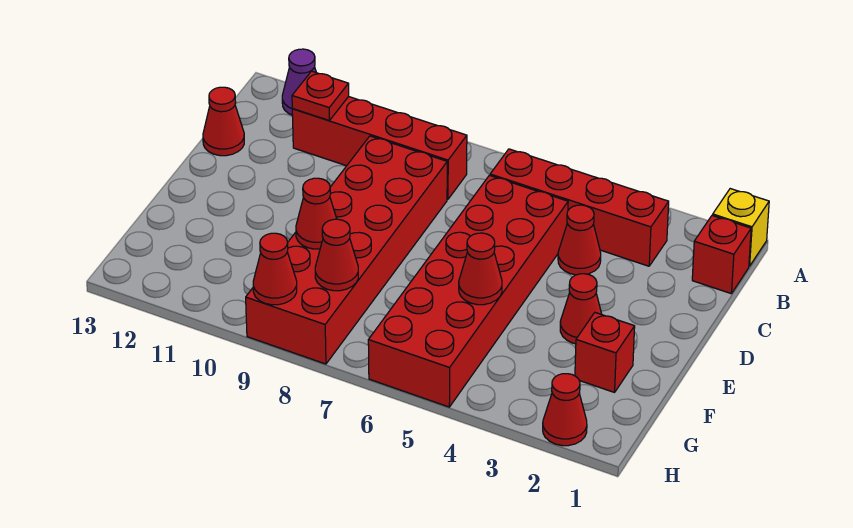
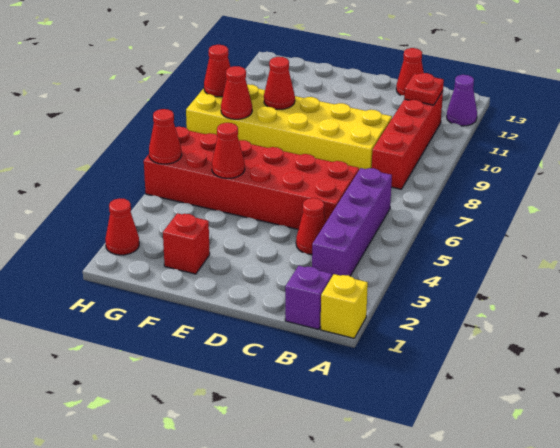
red brick B1 level 1 -> purple brick B1 level 1
red brick B3:B6 level 1 -> purple brick B3:B6 level 1
red brick C8:H9 level 1 -> yellow brick C8:H9 level 1
red cone E3 level 1 -> red cone H5 level 2

